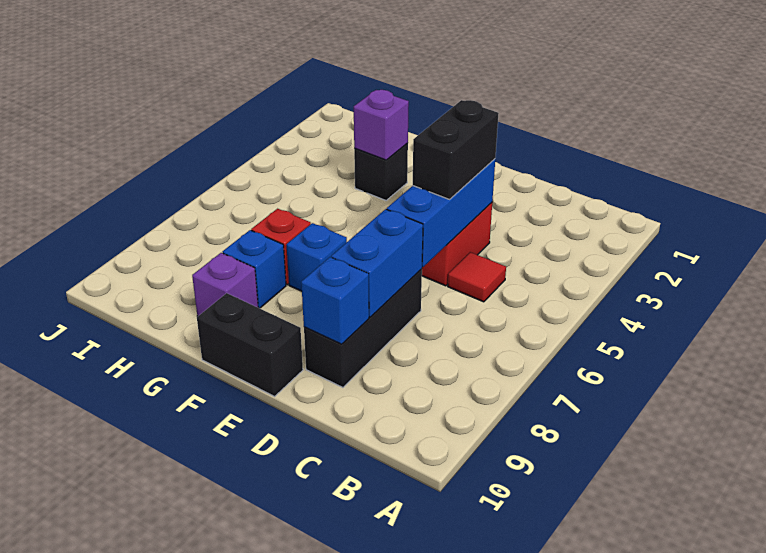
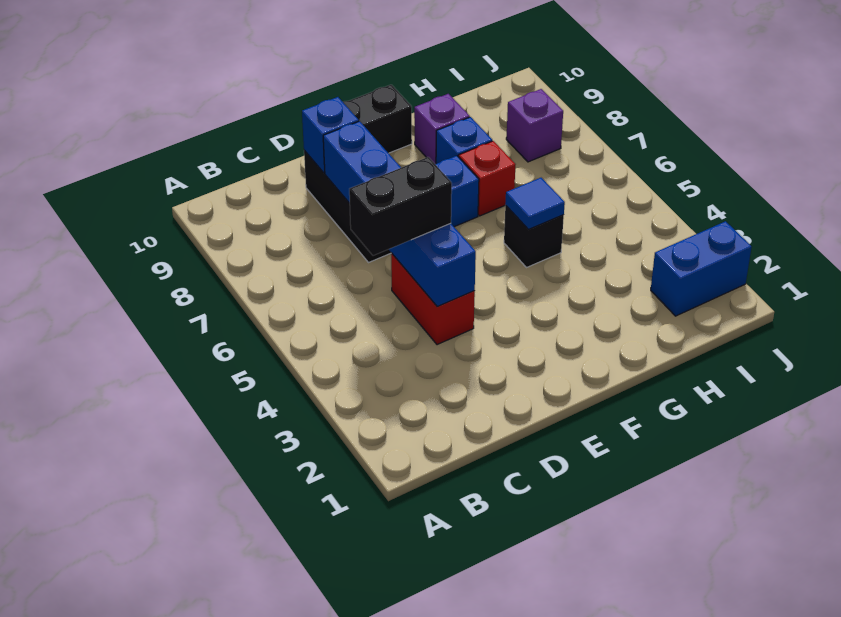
red tile C5 level 1 -> none
black brick D4:D5 level 3 -> black brick C5:D5 level 3
black brick G3 level 1 -> black brick G5 level 1
purple brick G3 level 2 -> purple brick I8 level 1
none -> blue tile G5 level 2
none -> blue brick I2:J2 level 1

